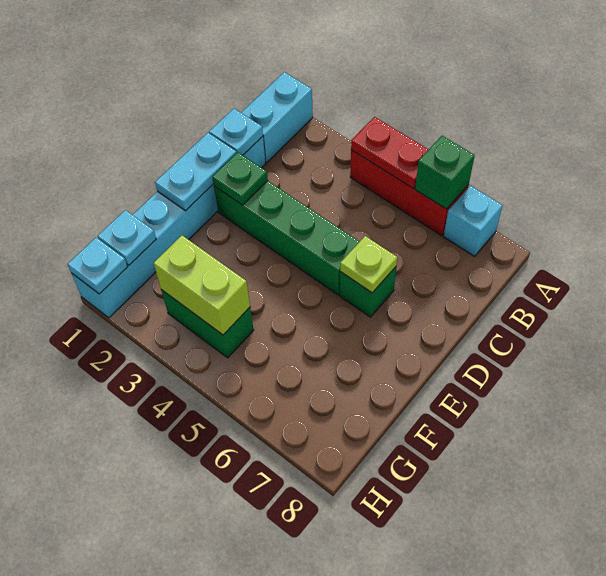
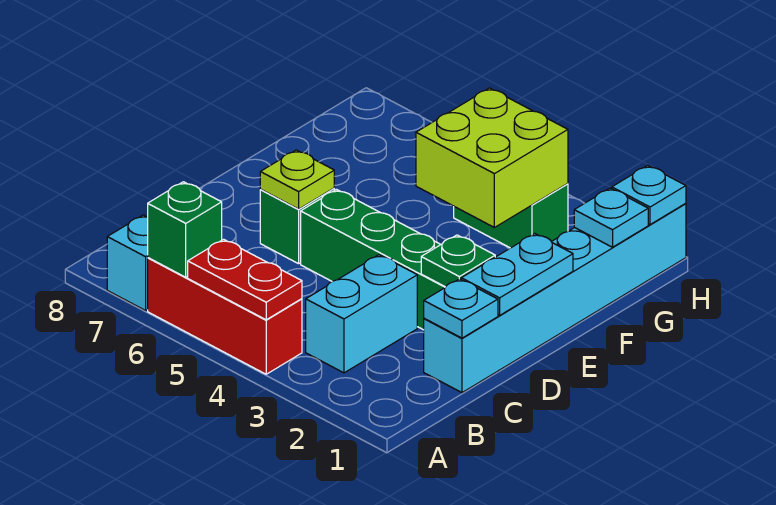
cyan brick A1:B1 level 1 -> cyan brick B3:C3 level 1
lime brick G3:G4 level 2 -> lime brick F3:G4 level 2

